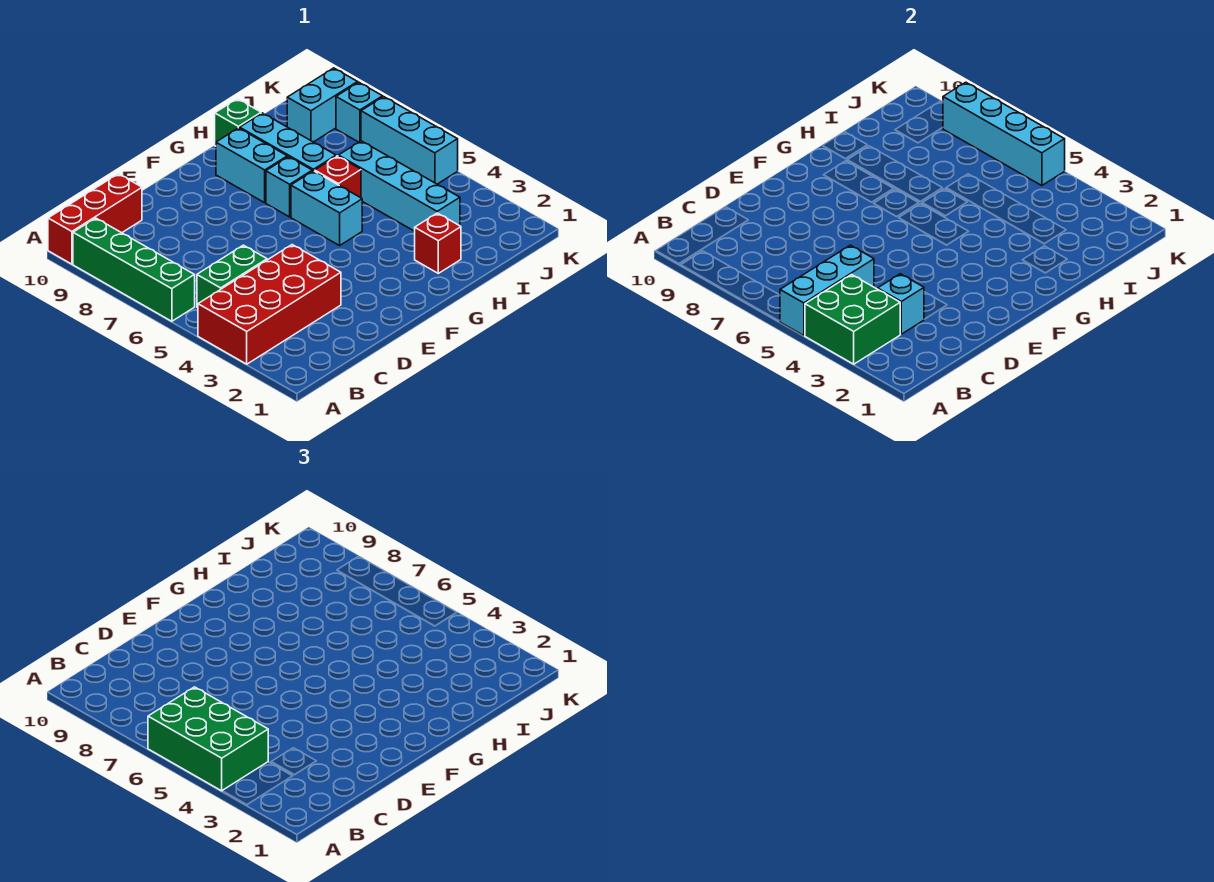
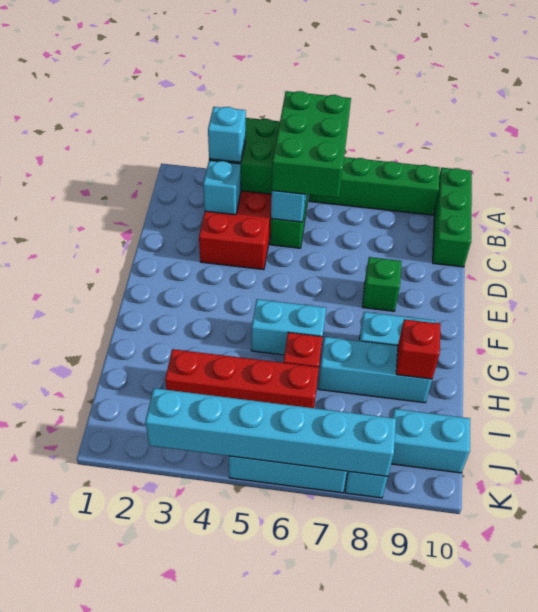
green brick A4:B6 level 3 -> green brick A5:C6 level 3
red brick A10:C10 level 1 -> green brick A10:C10 level 1
cyan brick G7 level 1 -> cyan brick B3 level 3
red brick H2 level 1 -> red brick H9 level 2
green brick H10 level 1 -> green brick E8 level 1
cyan brick I3:I6 level 1 -> red brick I3:I6 level 1
cyan brick J9:K9 level 1 -> cyan brick J9:J10 level 1
cyan brick K5:K8 level 2 -> cyan brick K3:K8 level 2

